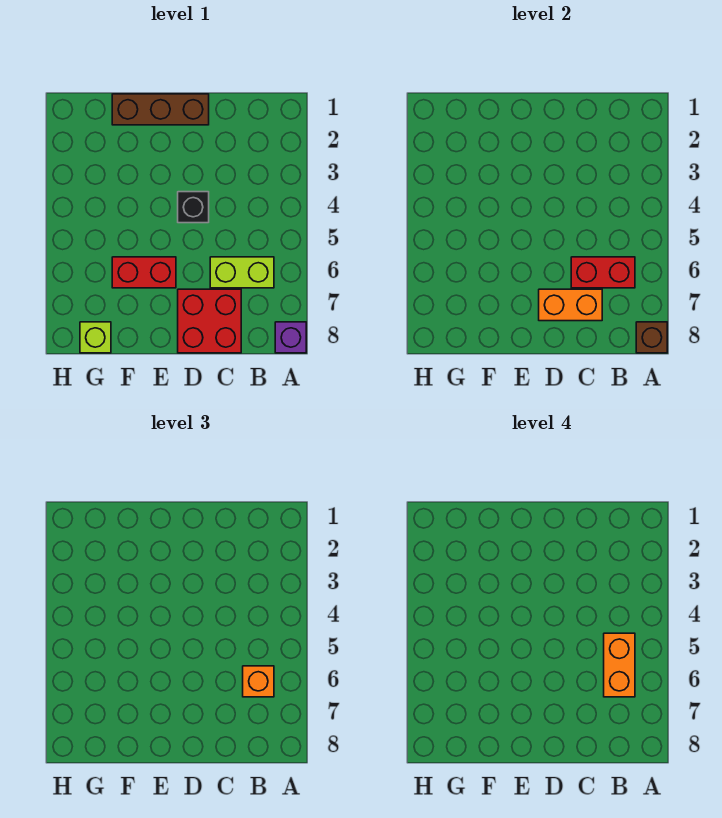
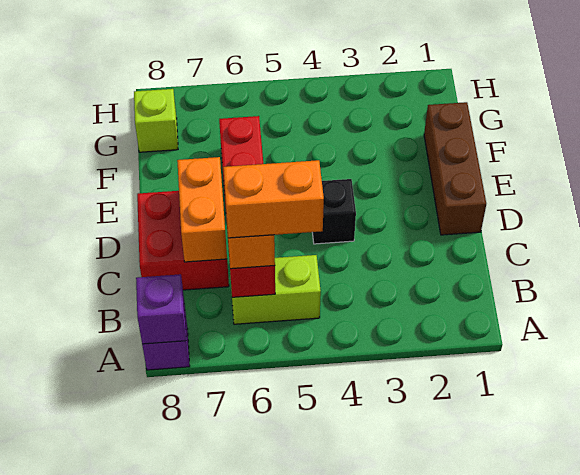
brown brick A8 level 2 -> purple brick A8 level 2
lime brick B6:C6 level 1 -> lime brick B5:B6 level 1

